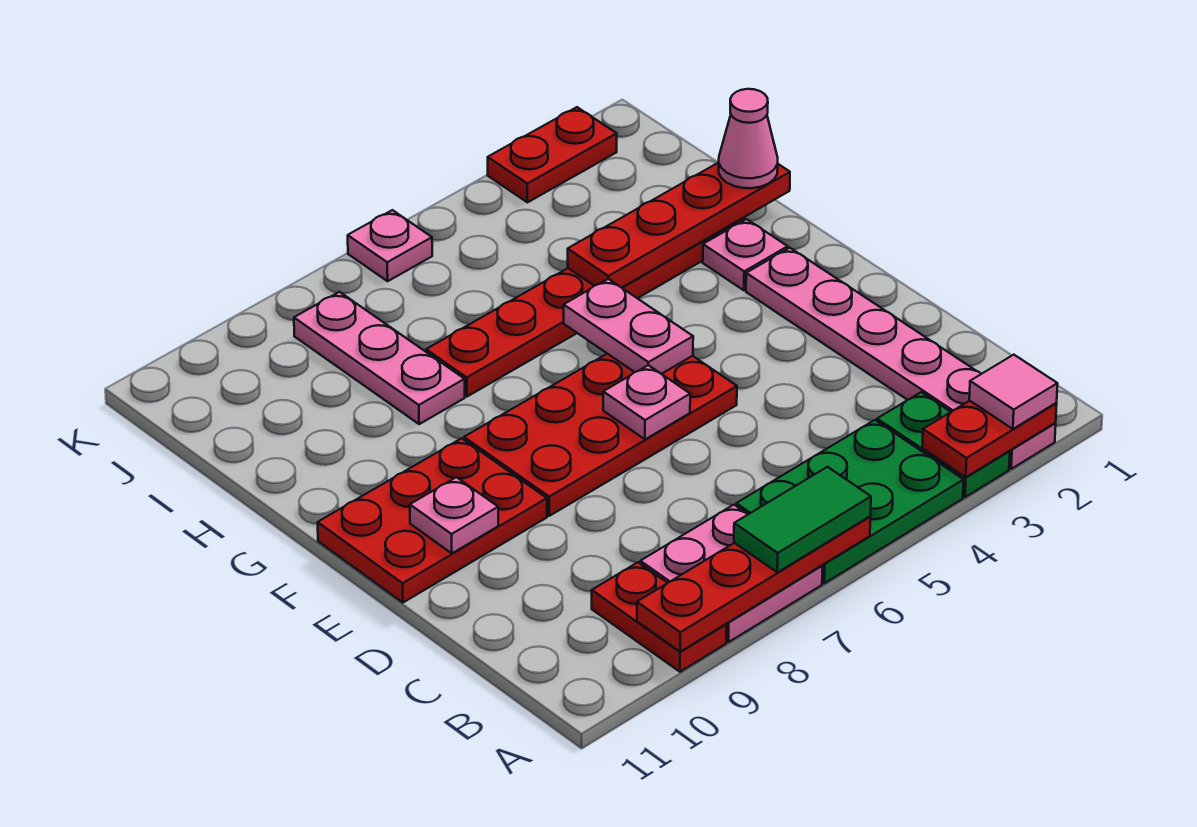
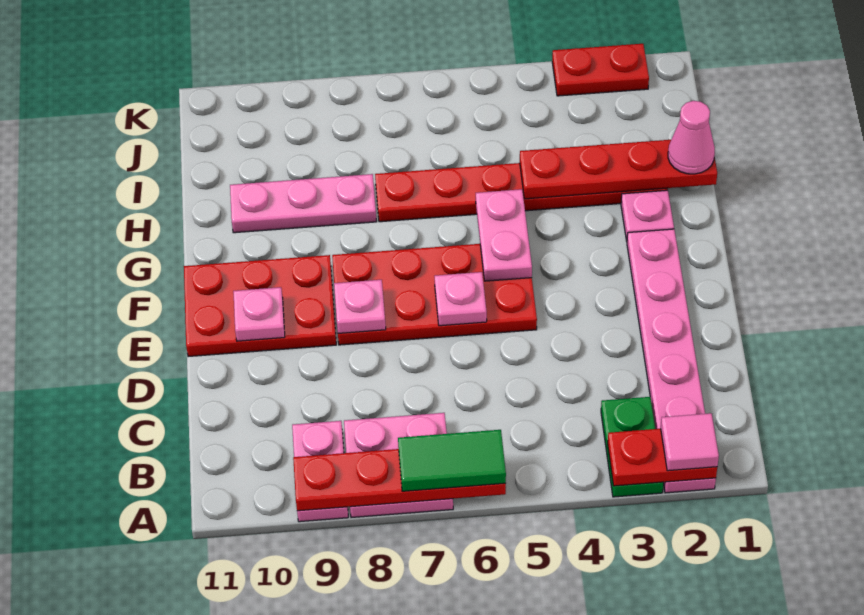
green plate A4:B6 level 1 -> none
red plate A9:B9 level 1 -> pink plate A9:B9 level 1
pink plate H8:J8 level 1 -> pink plate H8:H10 level 1
pink plate K6 level 1 -> pink plate E8 level 2

